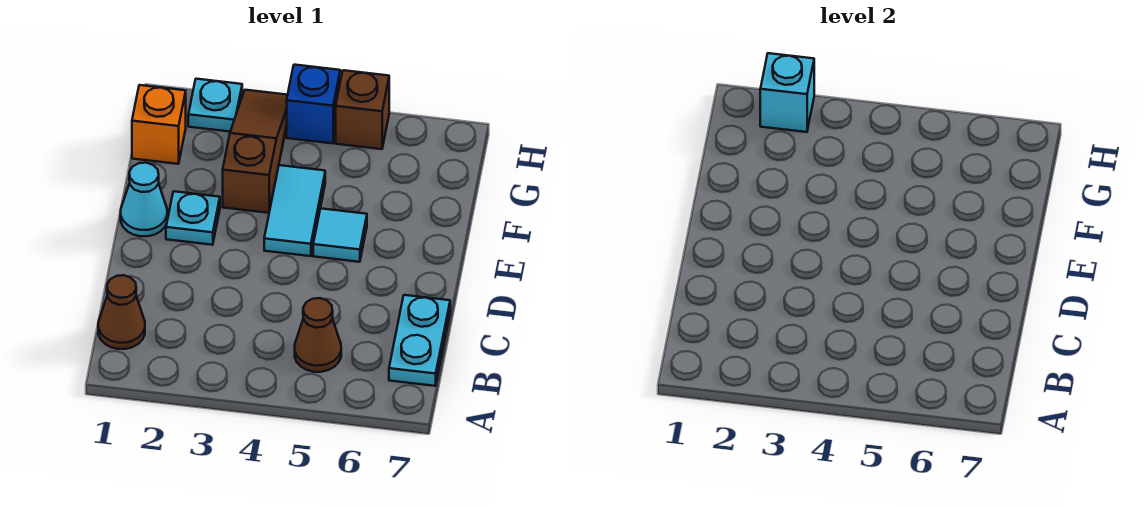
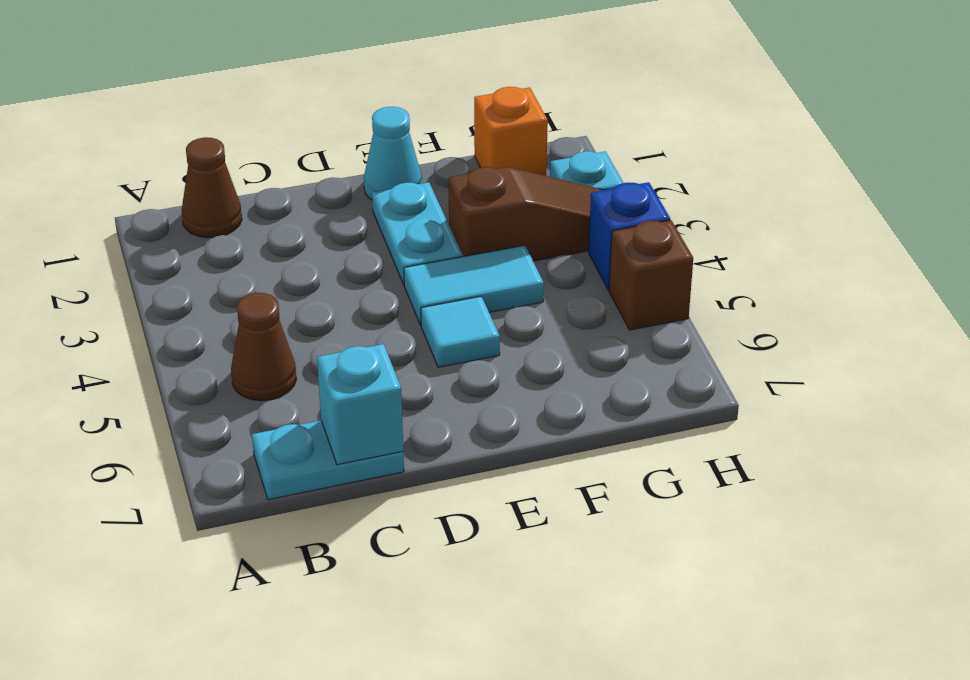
cyan plate E2 level 1 -> cyan plate E2:E3 level 1
cyan brick H2 level 2 -> cyan brick C7 level 2

